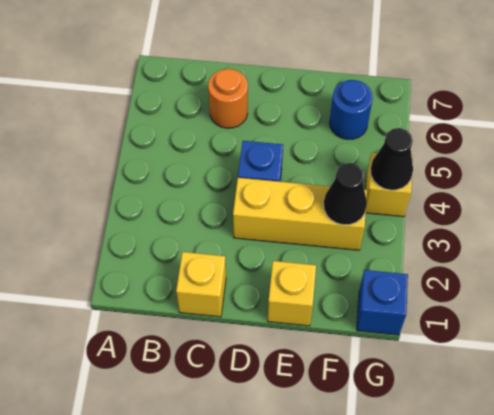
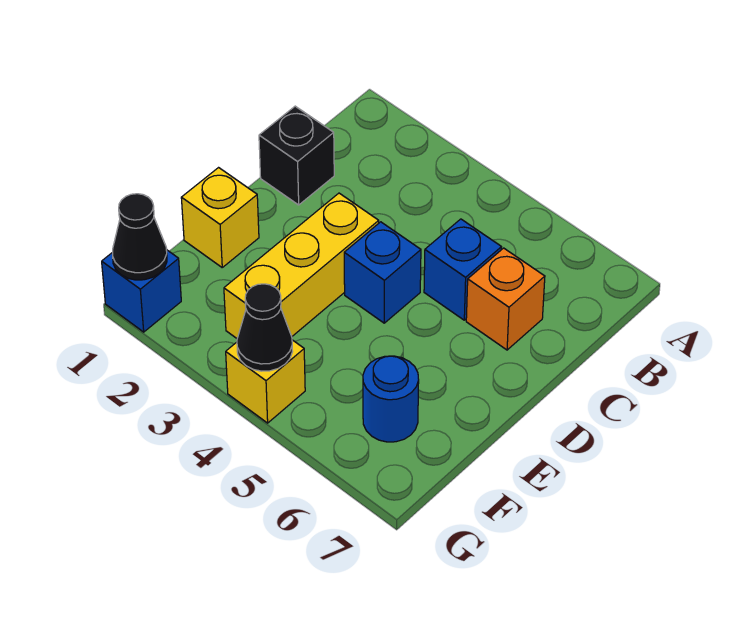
yellow brick C1 level 1 -> black brick C1 level 1
none -> blue brick C5 level 1
orange round brick C6 level 1 -> orange brick C6 level 1
black cone F3 level 2 -> black cone G1 level 2

